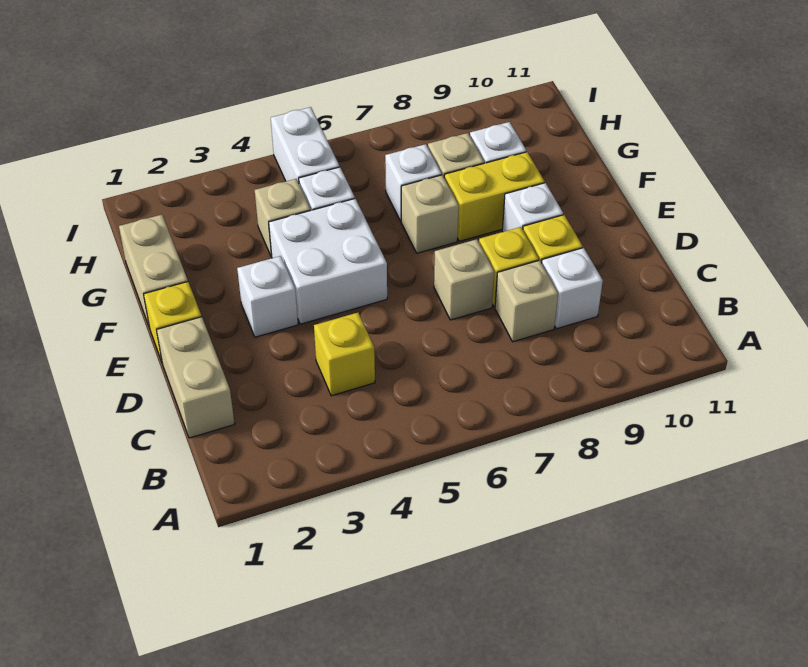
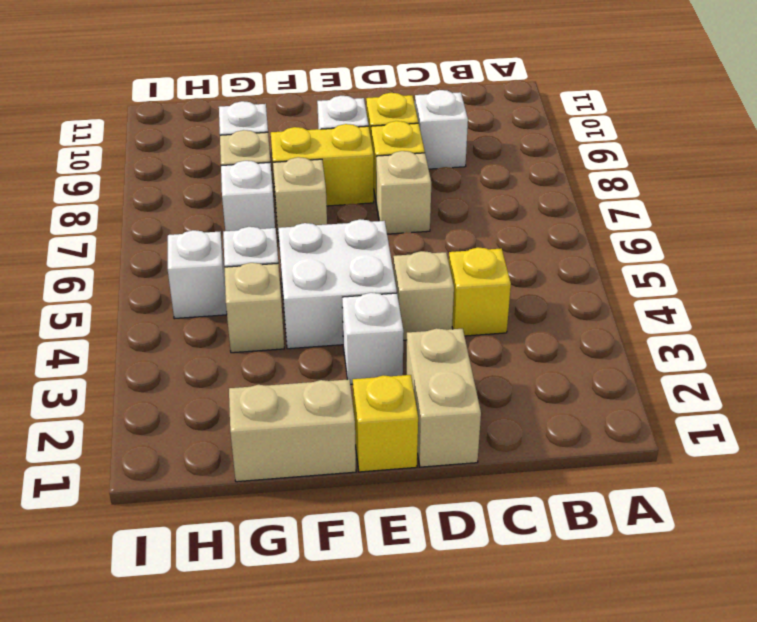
tan brick C1:D1 level 1 -> tan brick D1:D2 level 1
tan brick C8 level 1 -> tan brick D4 level 1
yellow brick F8:F9 level 1 -> yellow brick E8:F8 level 1
white brick H5:I5 level 1 -> white brick H5 level 1

